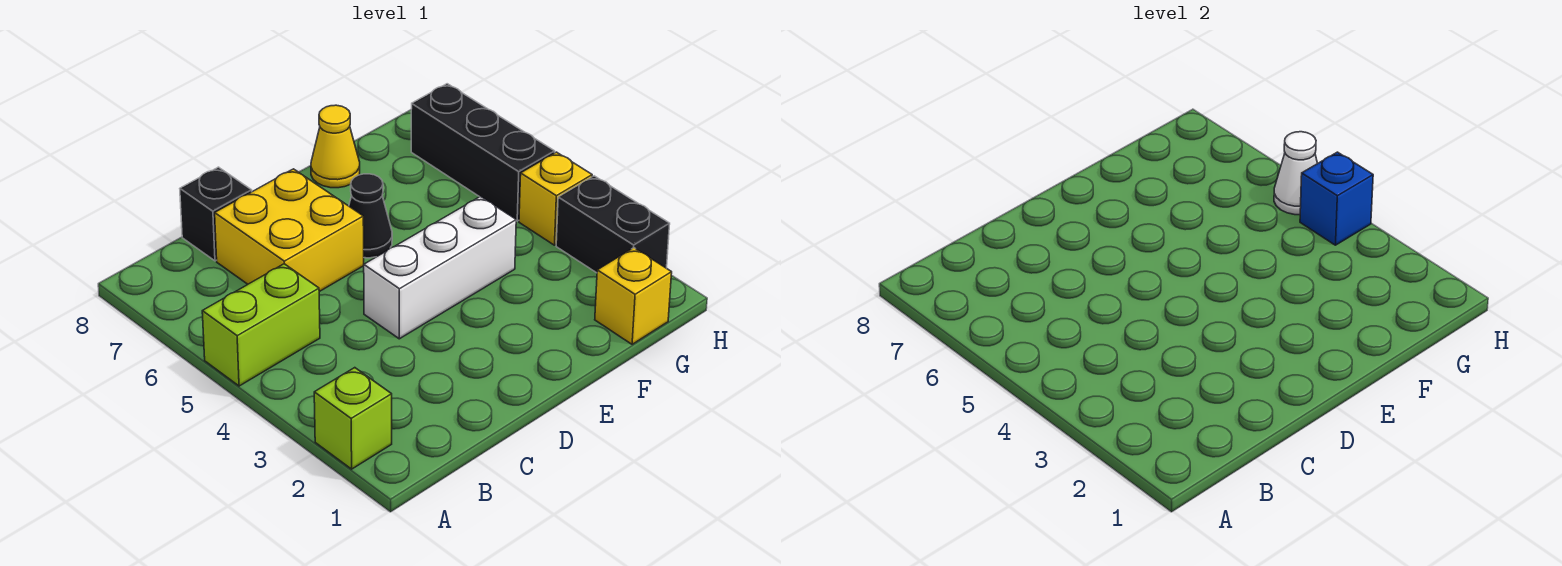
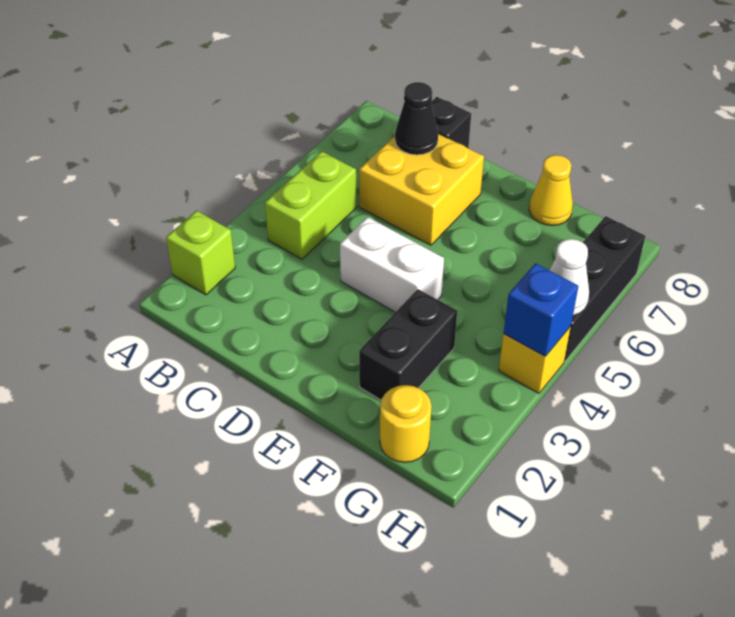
lime brick A5:B5 level 1 -> lime brick B4:B5 level 1
white brick D4:F4 level 1 -> white brick D4:E4 level 1
black cone E6 level 1 -> black cone C7 level 2
yellow brick G1 level 1 -> yellow round brick G1 level 1
black brick H2:H3 level 1 -> black brick F2:F3 level 1

